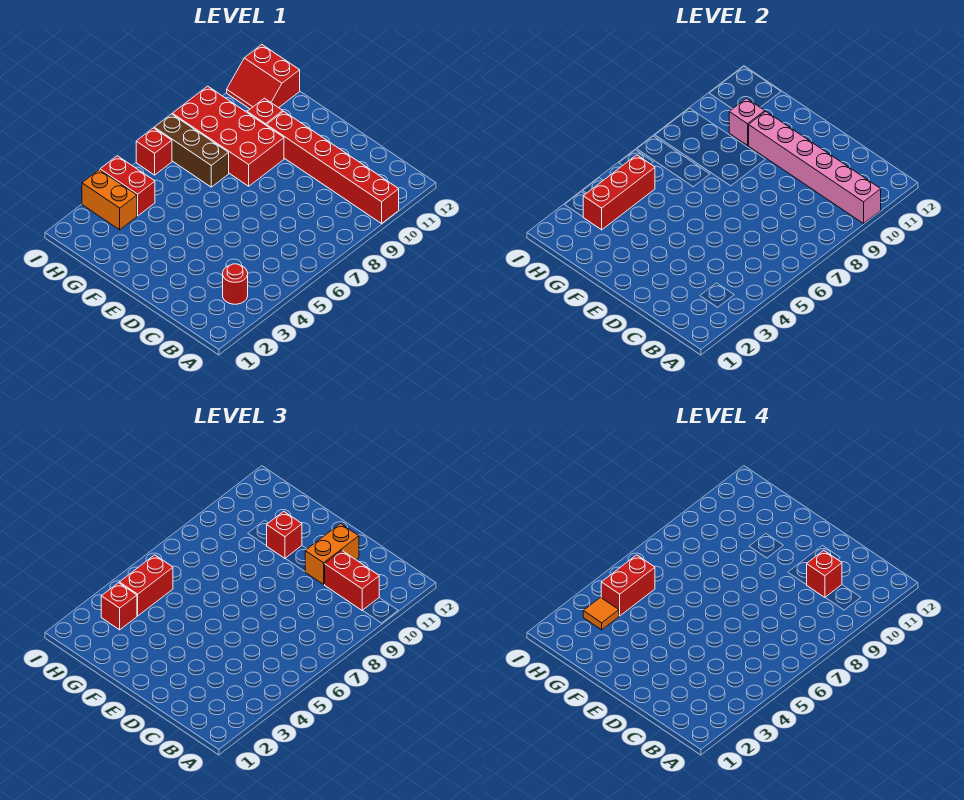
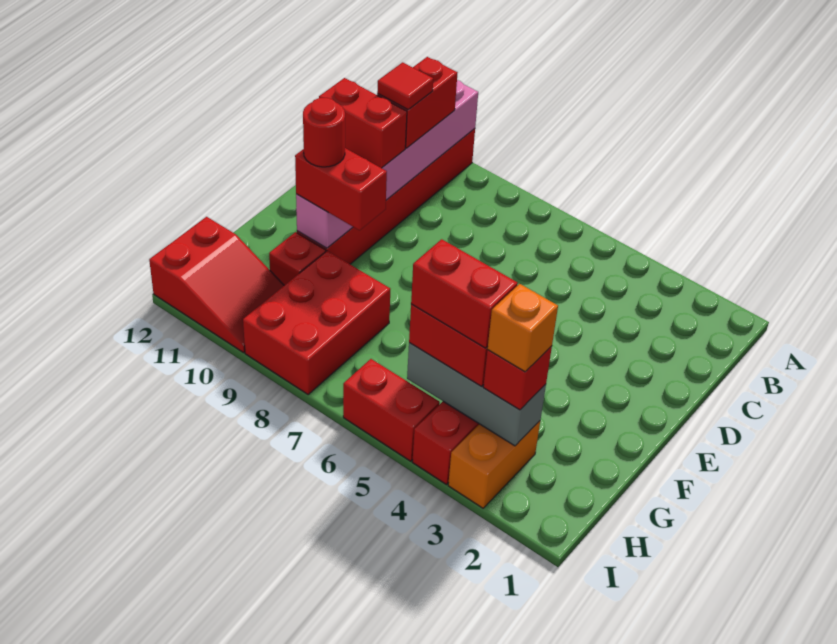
red round brick B3 level 1 -> red round brick F10 level 4
red brick C10 level 4 -> red tile C10 level 4
orange brick D10:D11 level 3 -> red brick D10:D11 level 3
red brick F8:I9 level 1 -> red brick G8:I9 level 1
red brick F10 level 3 -> red brick F9:F10 level 3
brown brick G7:I7 level 1 -> none
pink brick G10 level 2 -> none
red brick H3:H5 level 2 -> grey brick H3:H5 level 2
orange tile H3 level 4 -> orange brick H3 level 4
red slope H11:I12 level 1 top 12 -> red slope H10:I12 level 1 top 12
red brick I6 level 1 -> red brick I5:I6 level 1

